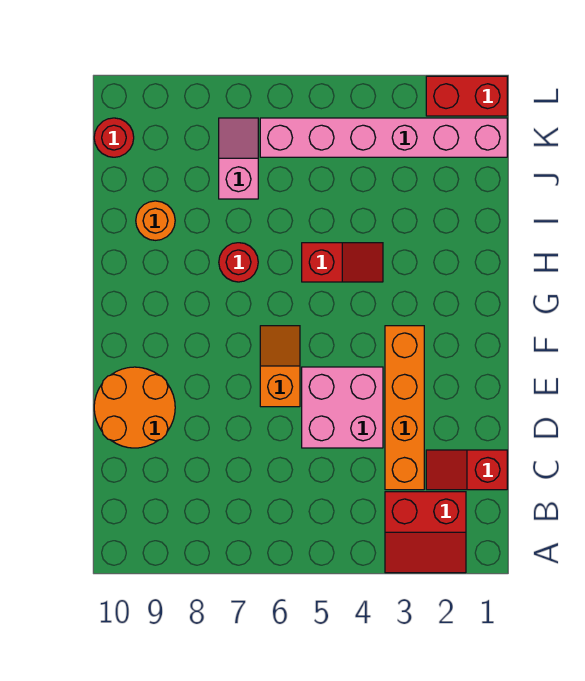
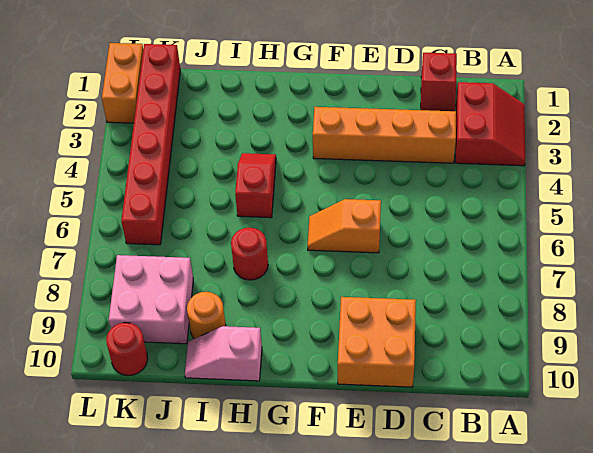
pink brick D4:E5 level 1 -> pink brick J8:K9 level 1
orange round brick D9:E10 level 1 -> orange brick D9:E10 level 1
pink slope J7:K7 level 1 top J -> pink slope H10:I10 level 1 top H
pink brick K1:K6 level 1 -> red brick K1:K6 level 1
red brick L1:L2 level 1 -> orange brick L1:L2 level 1

